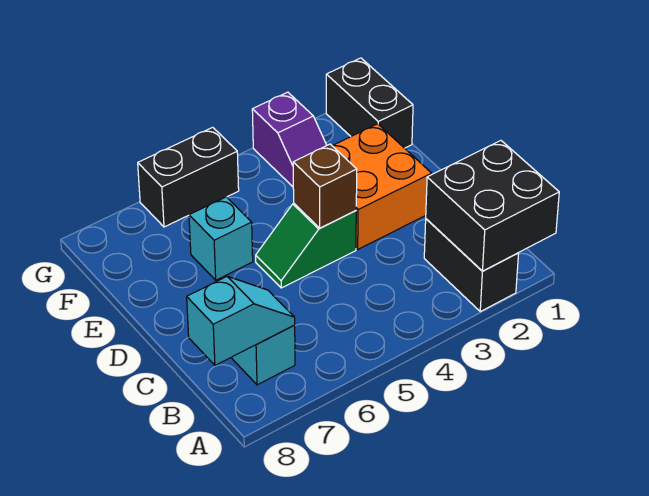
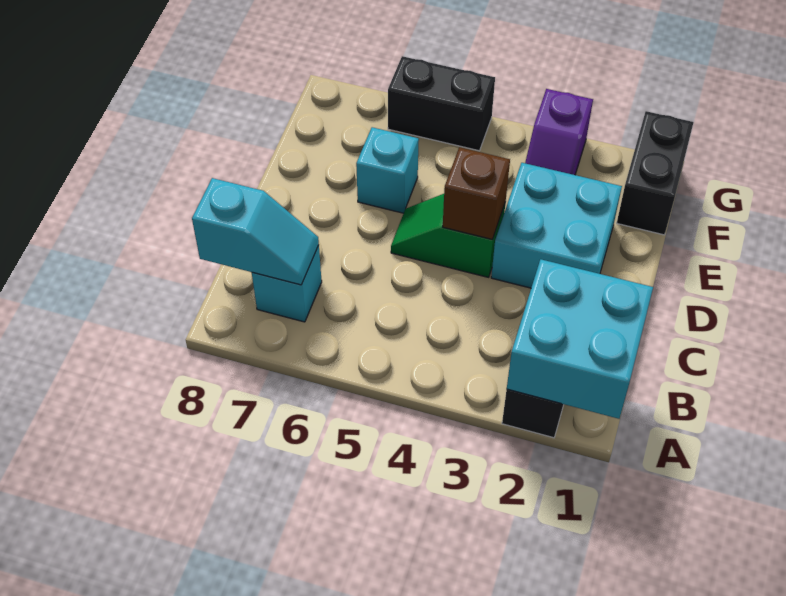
black brick A1:B2 level 2 -> cyan brick A1:B2 level 2
orange brick D2:E3 level 1 -> cyan brick D2:E3 level 1

